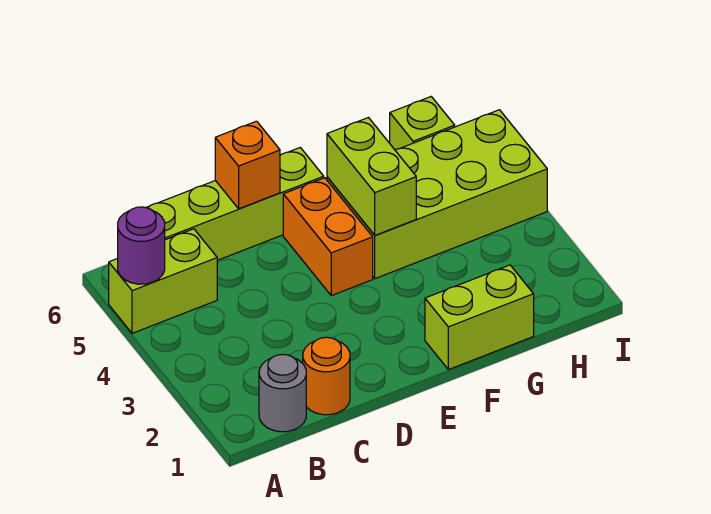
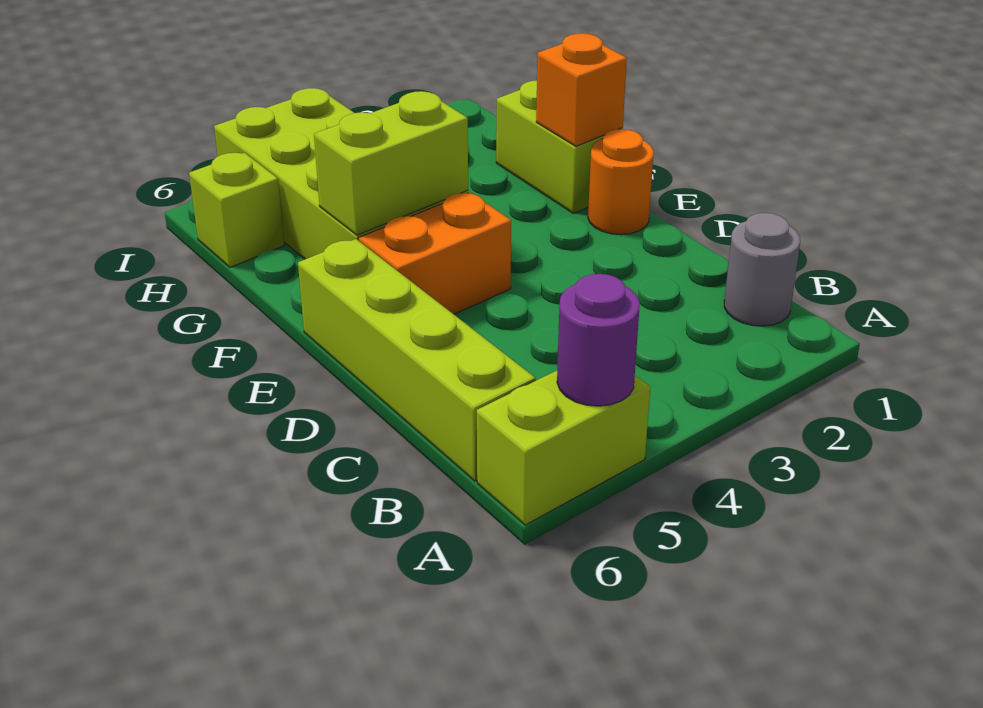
lime brick A5:B5 level 1 -> lime brick A5:A6 level 1
orange round brick C1 level 1 -> orange round brick E1 level 1
orange brick D6 level 2 -> orange brick F1 level 2

